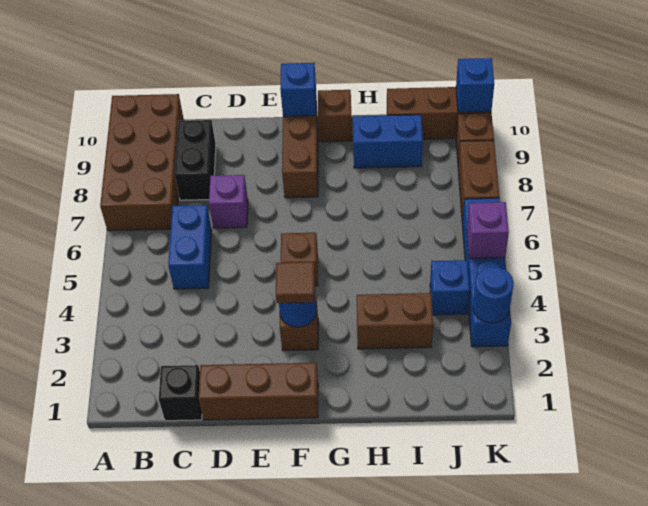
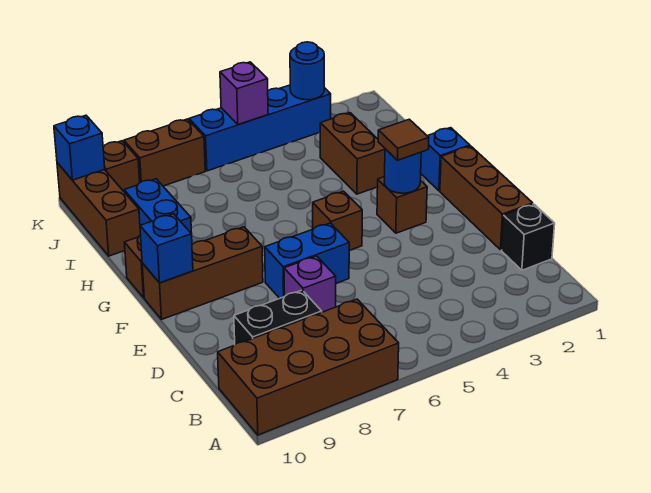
blue brick C5:C6 level 1 -> blue brick E6:E7 level 1
blue brick J4 level 1 -> blue brick G1 level 1

